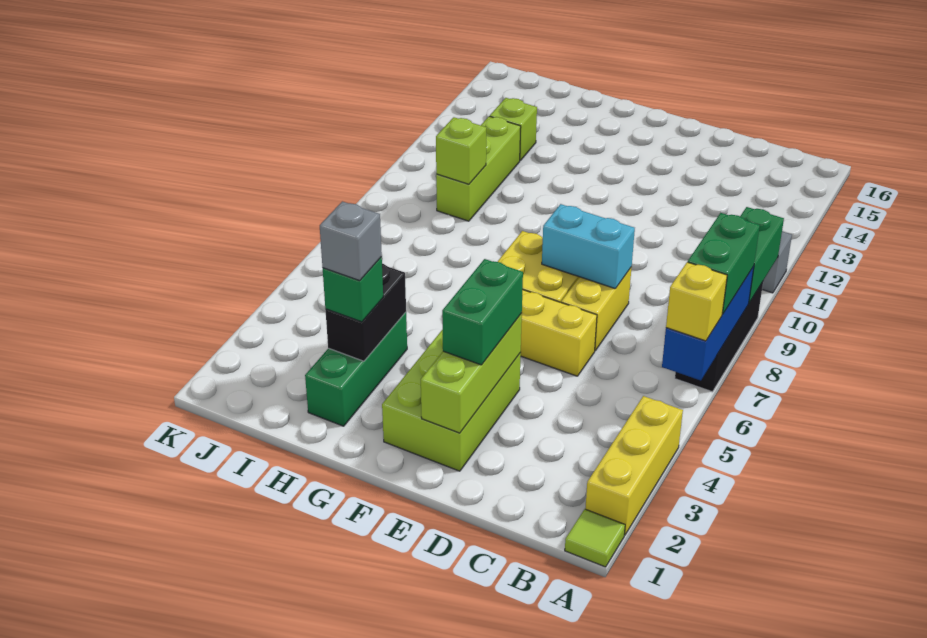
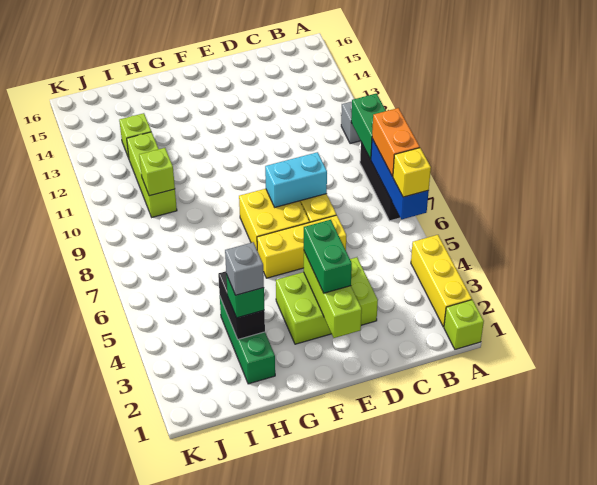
lime tile A1 level 1 -> lime brick A1 level 1
green brick A7:A8 level 3 -> orange brick A7:A8 level 3
lime brick E2:F4 level 1 -> lime brick D3:F4 level 1

